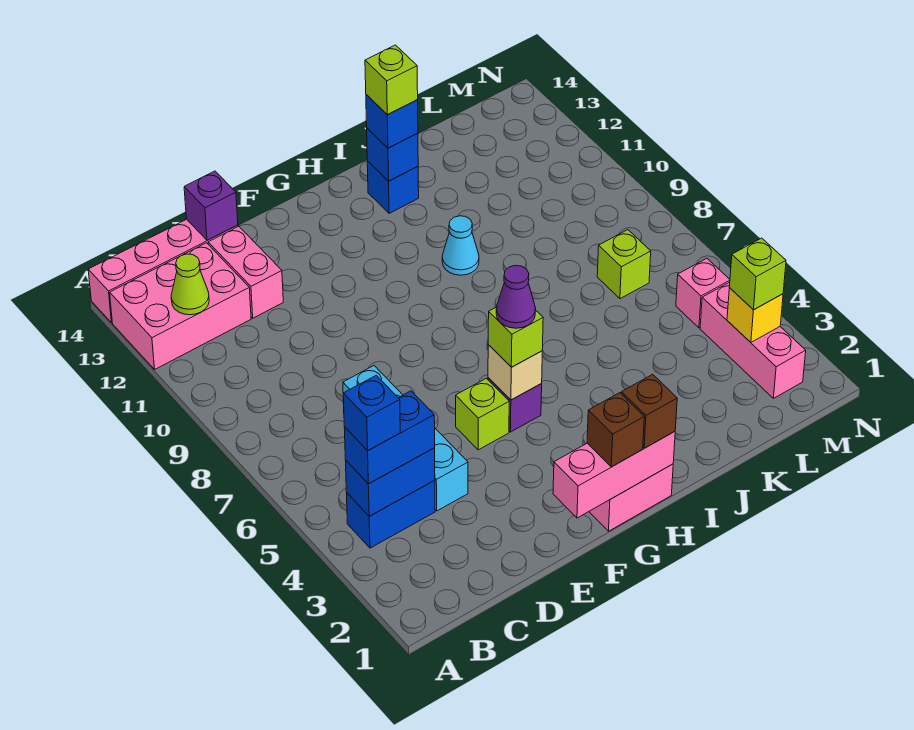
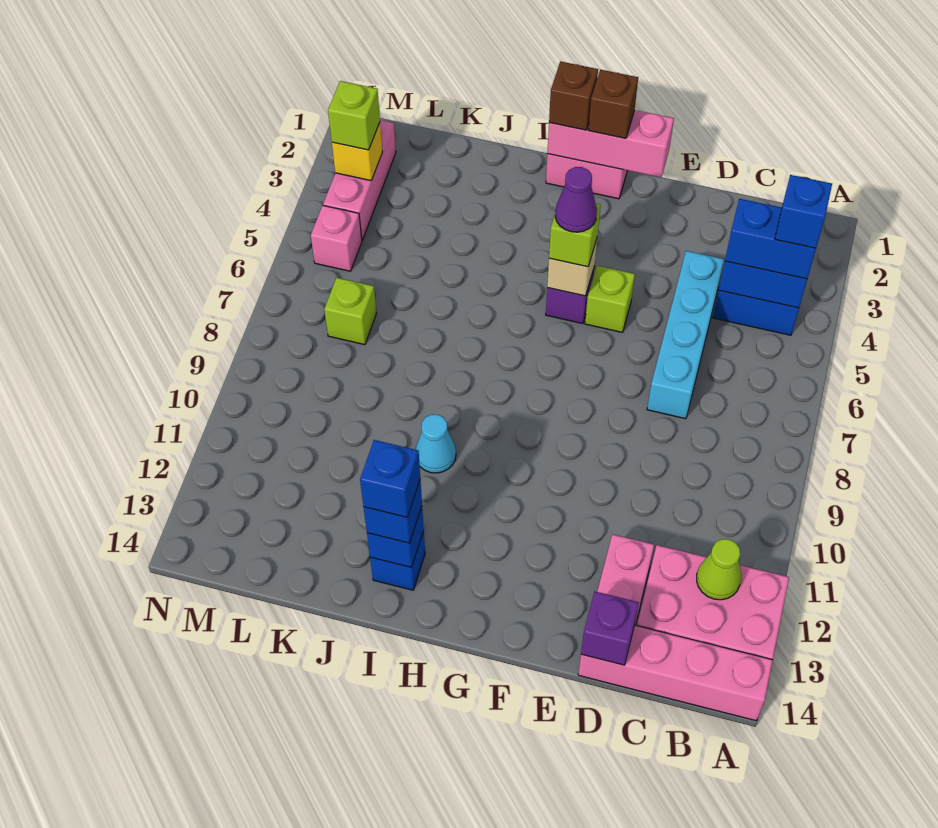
lime brick I13 level 4 -> blue brick I13 level 4

